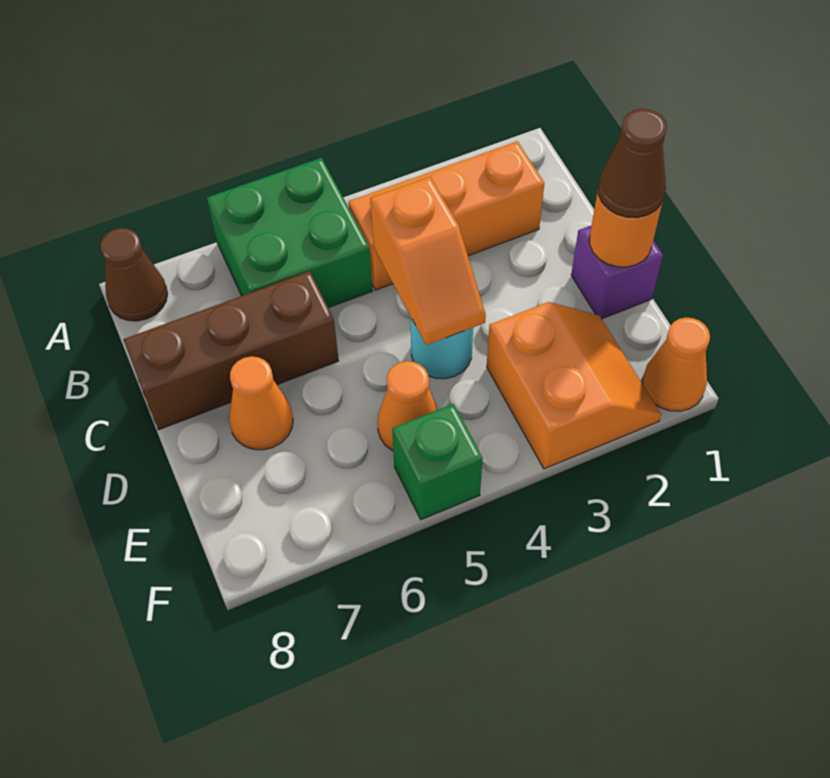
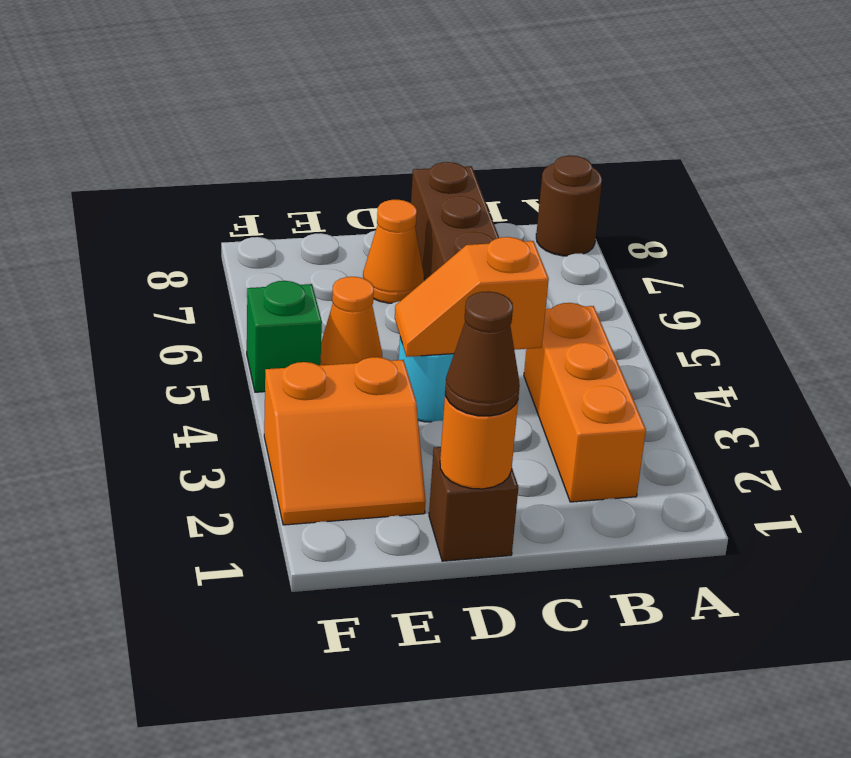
green brick A5:B6 level 1 -> none
brown cone A8 level 1 -> brown round brick A8 level 1
purple brick D1 level 1 -> brown brick D1 level 1
orange cone F1 level 1 -> none

